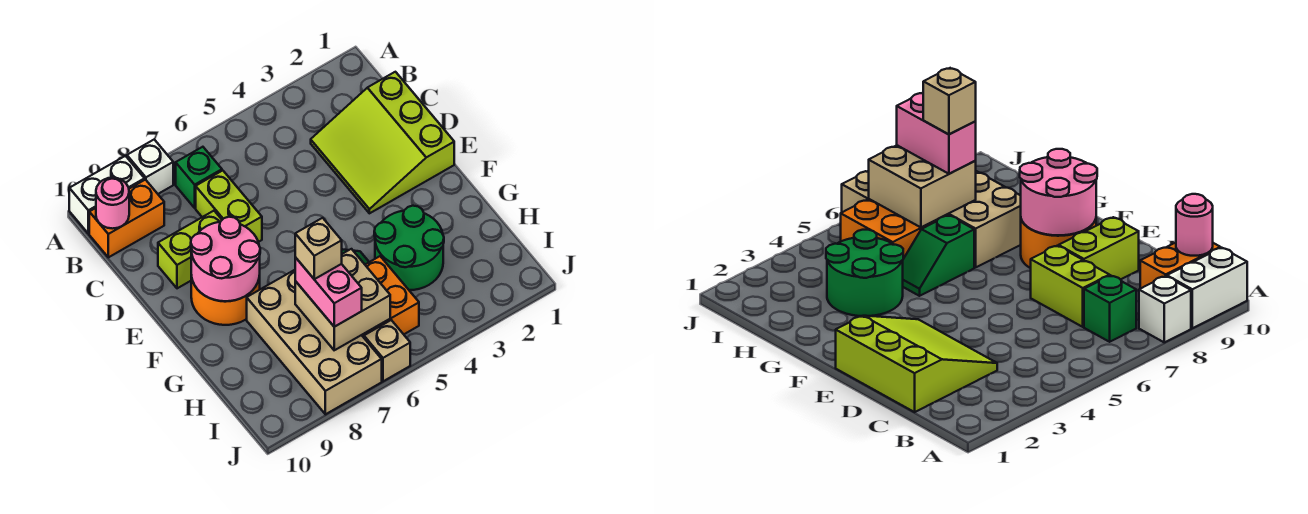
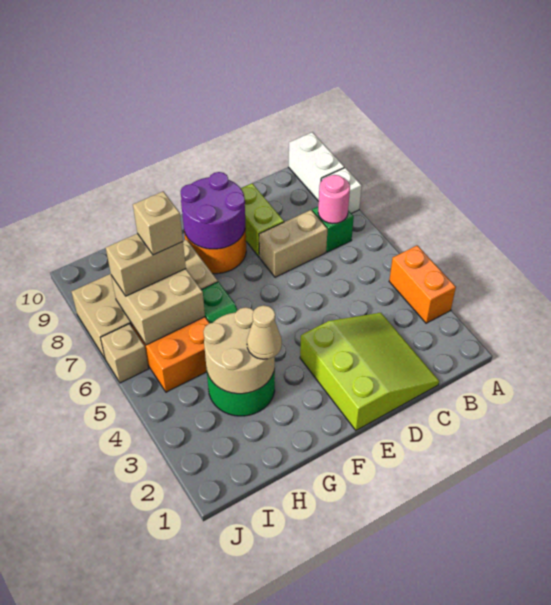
orange brick B9:B10 level 1 -> orange brick A3:A4 level 1
pink round brick B10 level 2 -> pink round brick B7 level 2
lime slope C1:E3 level 1 top 1 -> lime slope C1:E3 level 1 top E
lime brick C7:D7 level 1 -> tan brick C7:D7 level 1
pink round brick E8:F9 level 2 -> purple round brick E8:F9 level 2
none -> tan round brick G3:H4 level 2
none -> tan cone G3 level 3
pink brick H7:I7 level 3 -> tan brick H7:I7 level 3

